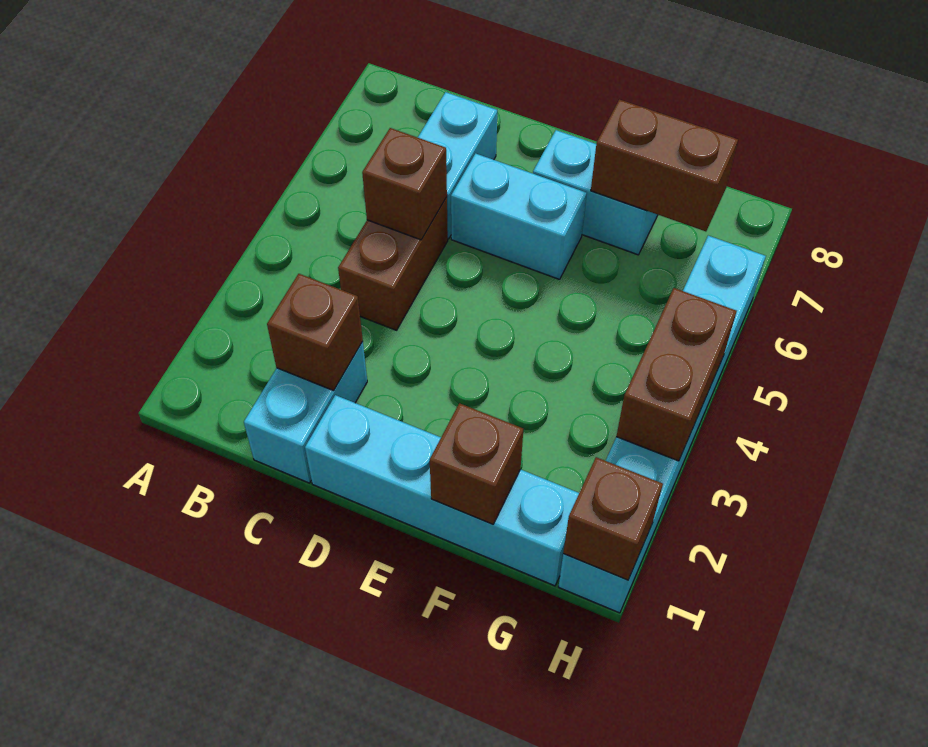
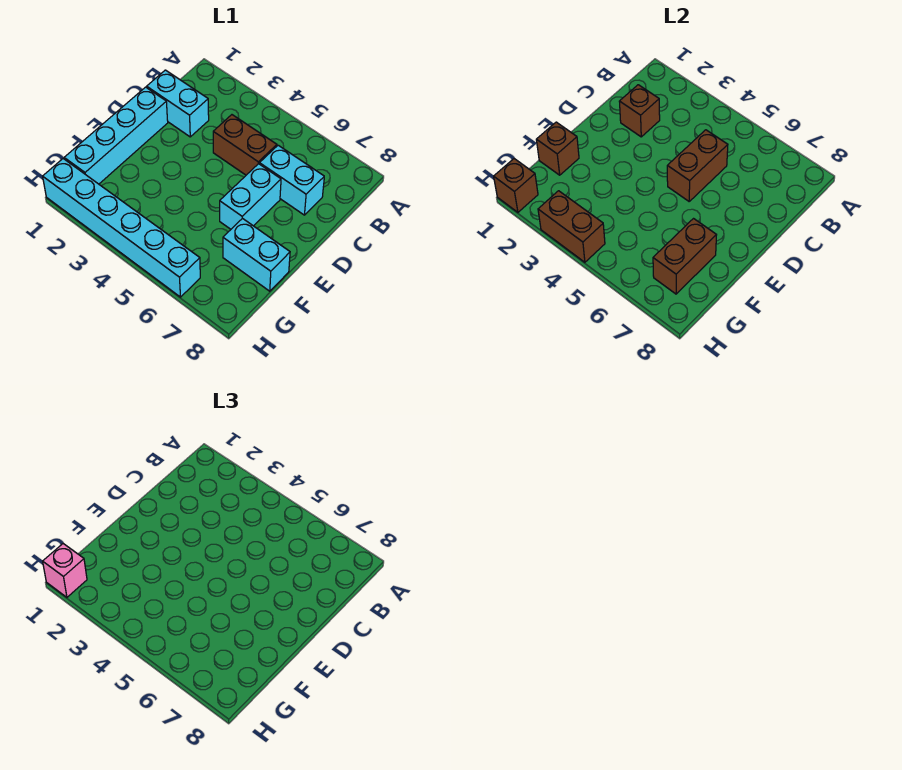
brown brick C5 level 2 -> brown brick C5:D5 level 2
cyan brick E7:F7 level 1 -> cyan brick F7:F8 level 1
none -> pink brick H1 level 3

